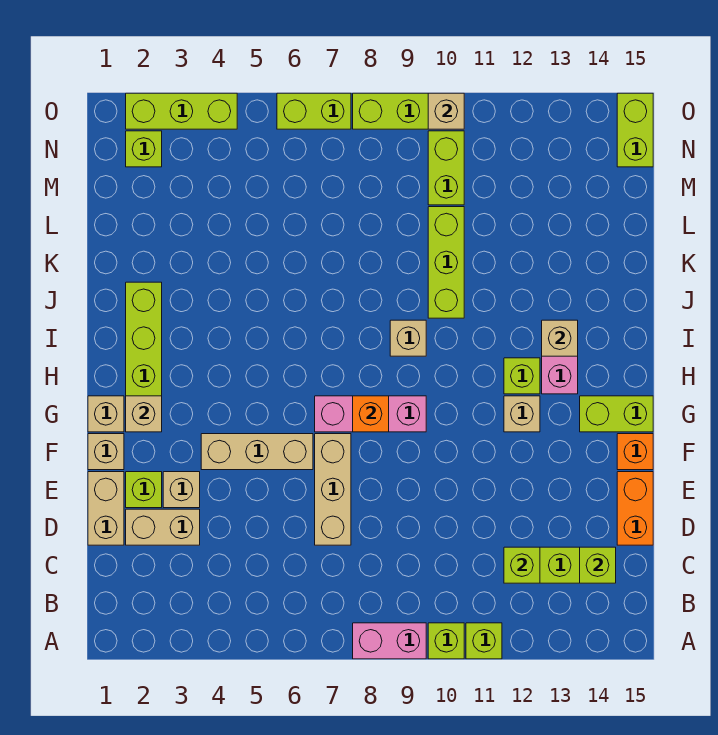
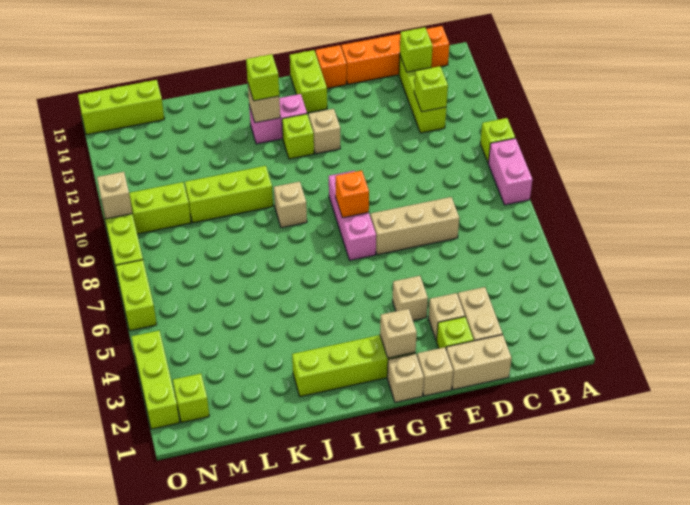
lime brick A11 level 1 -> lime brick I13 level 3
orange brick D15:E15 level 1 -> orange brick B15:E15 level 1
tan brick F4:F6 level 1 -> tan brick F4 level 1
lime brick N15:O15 level 1 -> lime brick M15:O15 level 1

